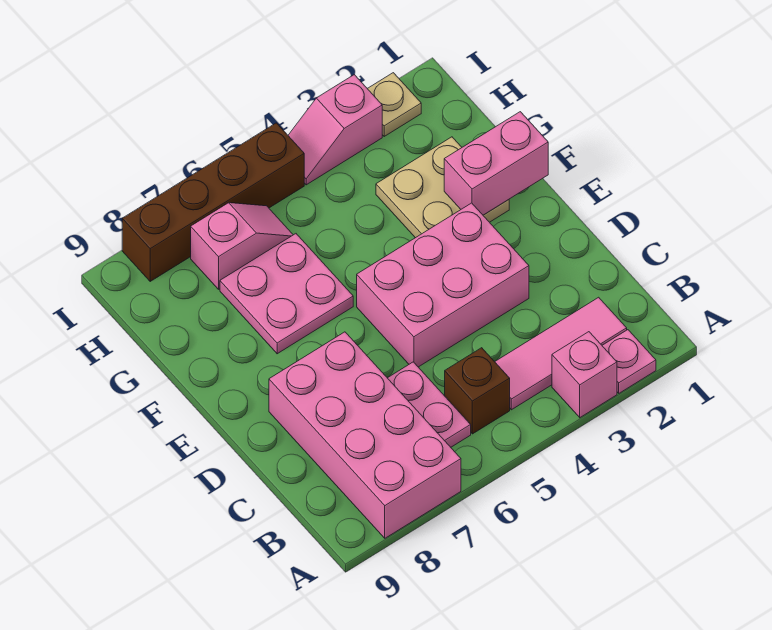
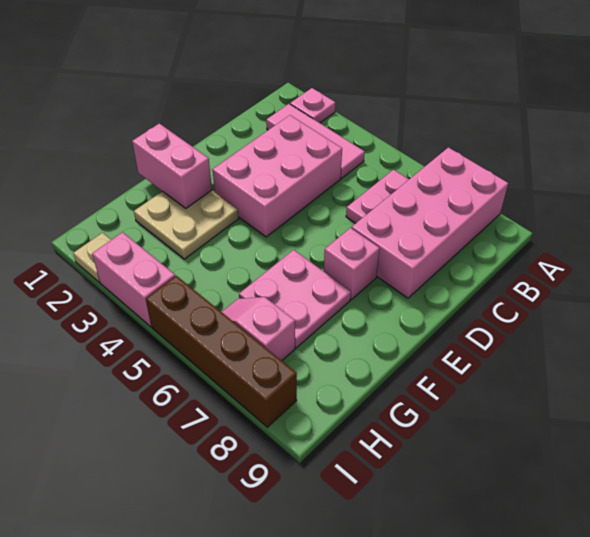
pink brick A3 level 1 -> pink brick E7 level 1
brown brick B5 level 1 -> none
pink brick D3:E5 level 1 -> pink brick C3:E4 level 1
pink slope I3:I4 level 1 top 3 -> pink brick I3:I4 level 1

